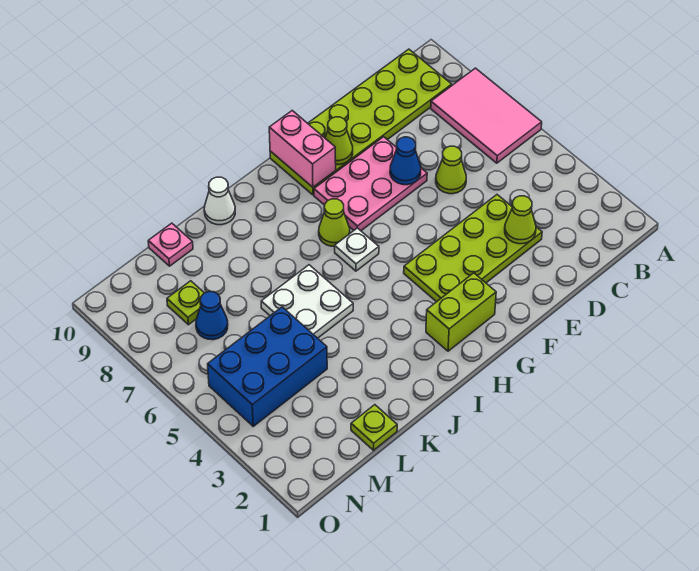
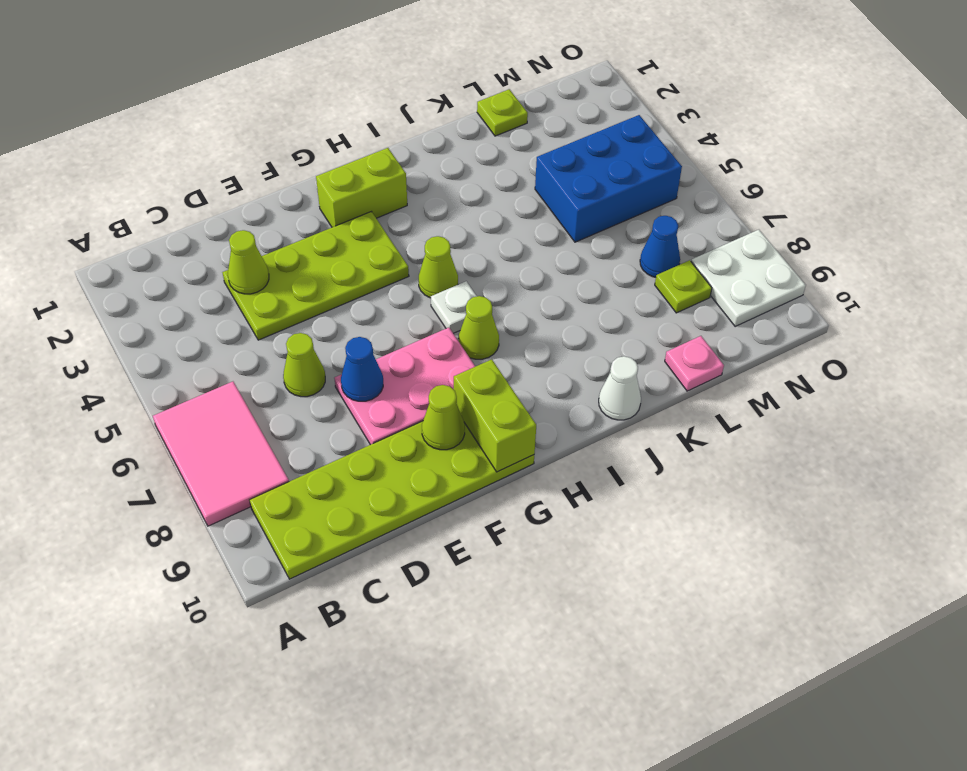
pink brick G9:G10 level 2 -> lime brick G9:G10 level 2
none -> lime cone H5 level 1
white plate J5:K6 level 1 -> white plate N8:O9 level 1

